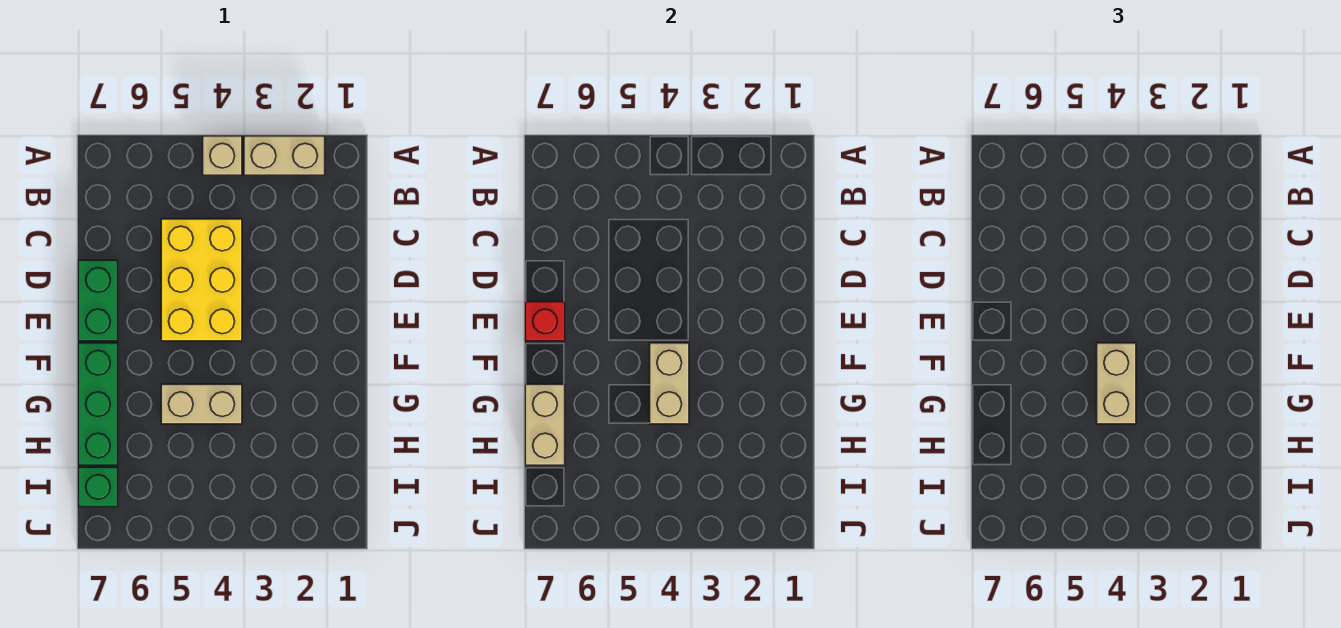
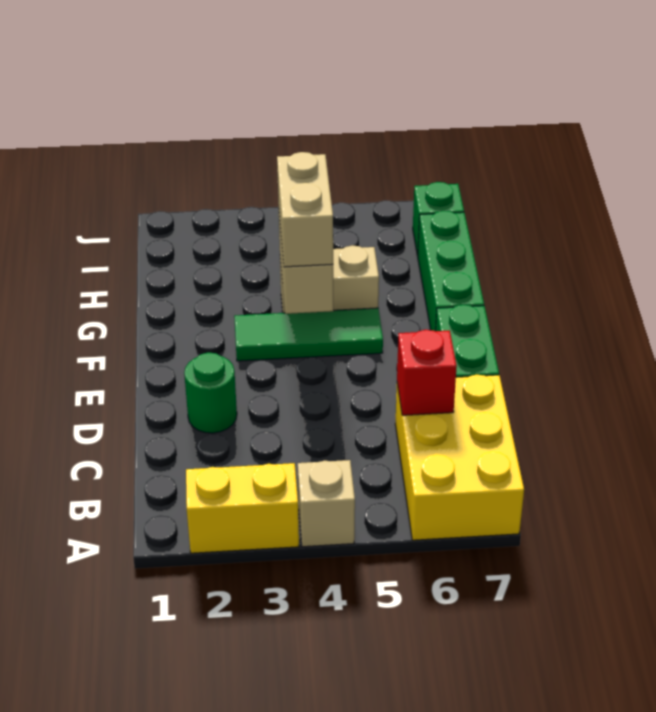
tan brick A2:A3 level 1 -> yellow brick A2:A3 level 1
yellow brick C4:E5 level 1 -> yellow brick A6:C7 level 1
none -> green round brick D2 level 1
red brick E7 level 2 -> red brick C6 level 2
none -> green tile F3:F5 level 1
tan brick G7:H7 level 2 -> none

